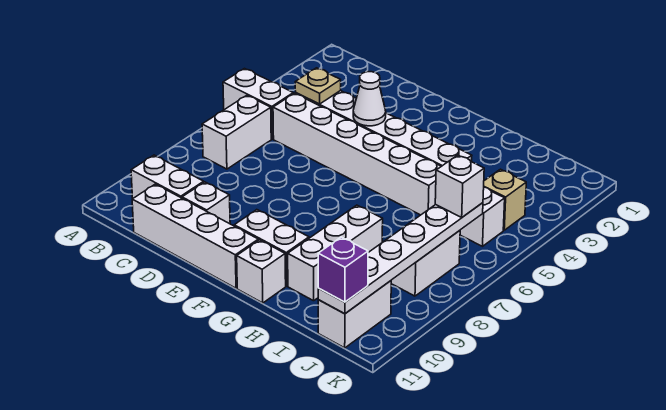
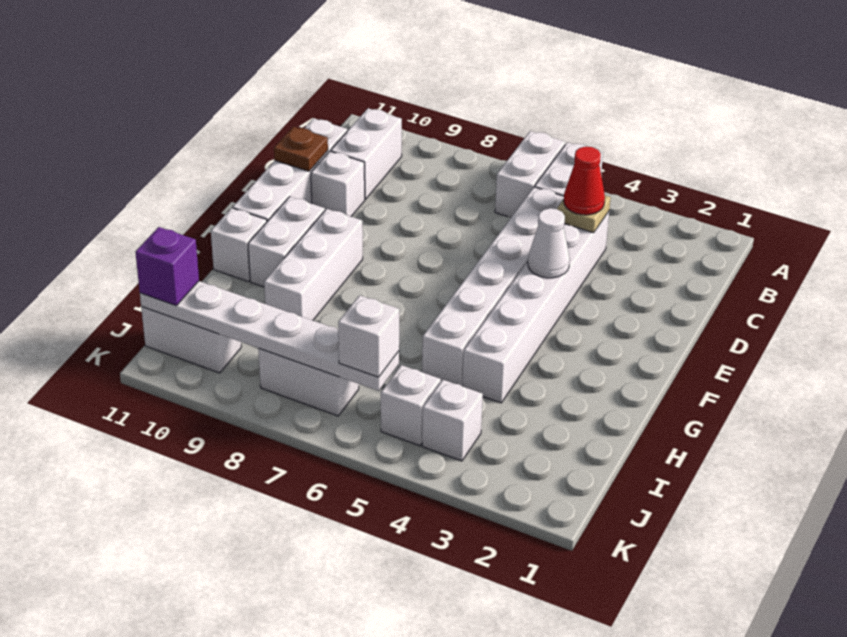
white brick B6:B7 level 1 -> white brick A6:B6 level 1
none -> red cone C4 level 3
none -> brown plate D11 level 2
white brick H8:H10 level 1 -> white brick F9:H9 level 1
tan brick J4 level 1 -> white brick J4 level 1

